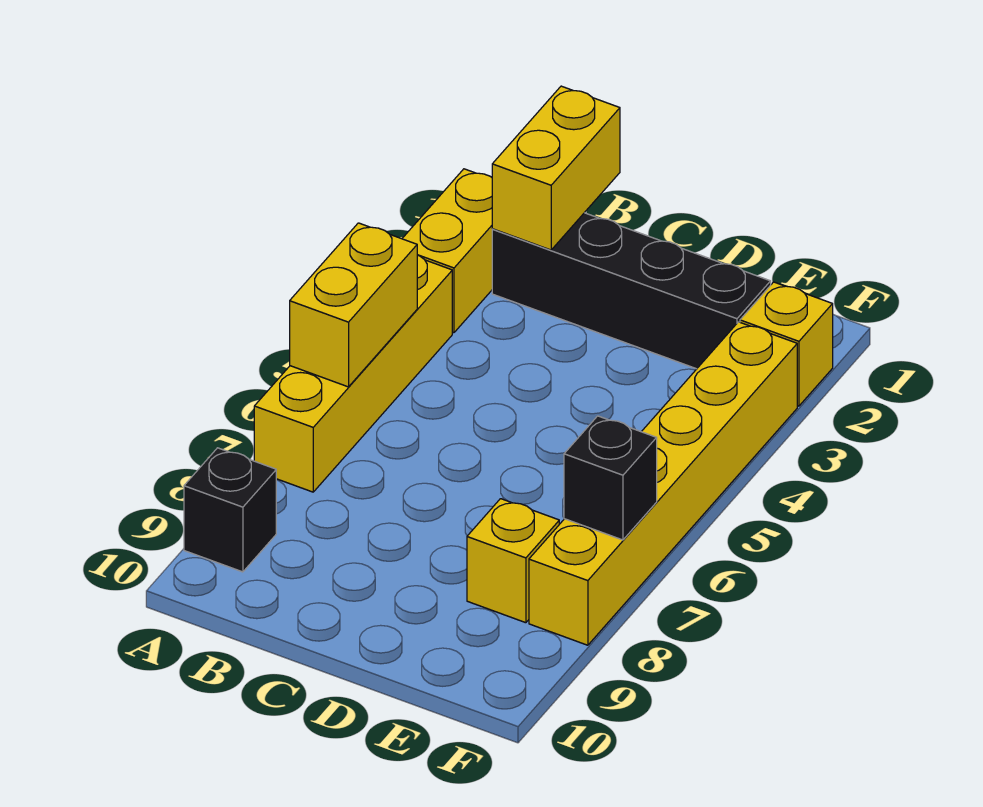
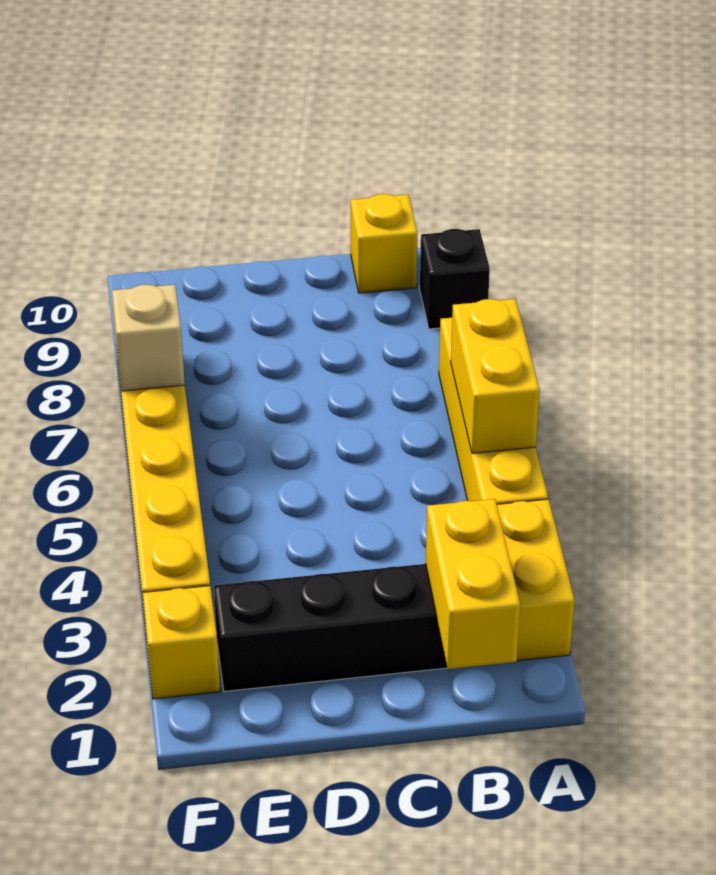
yellow brick E8 level 1 -> yellow brick B10 level 1
black brick F7 level 2 -> tan brick F7 level 2

